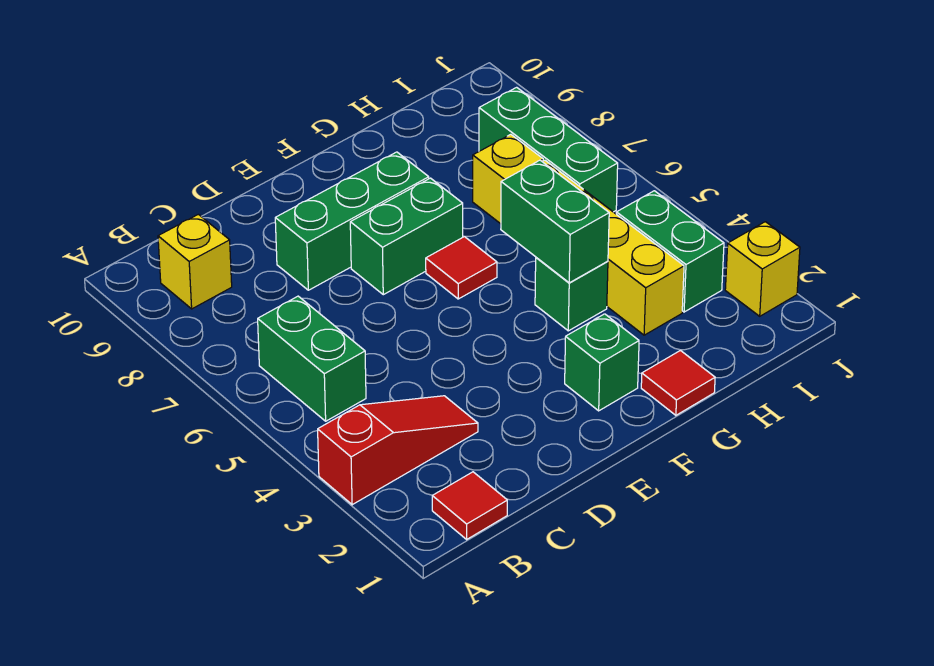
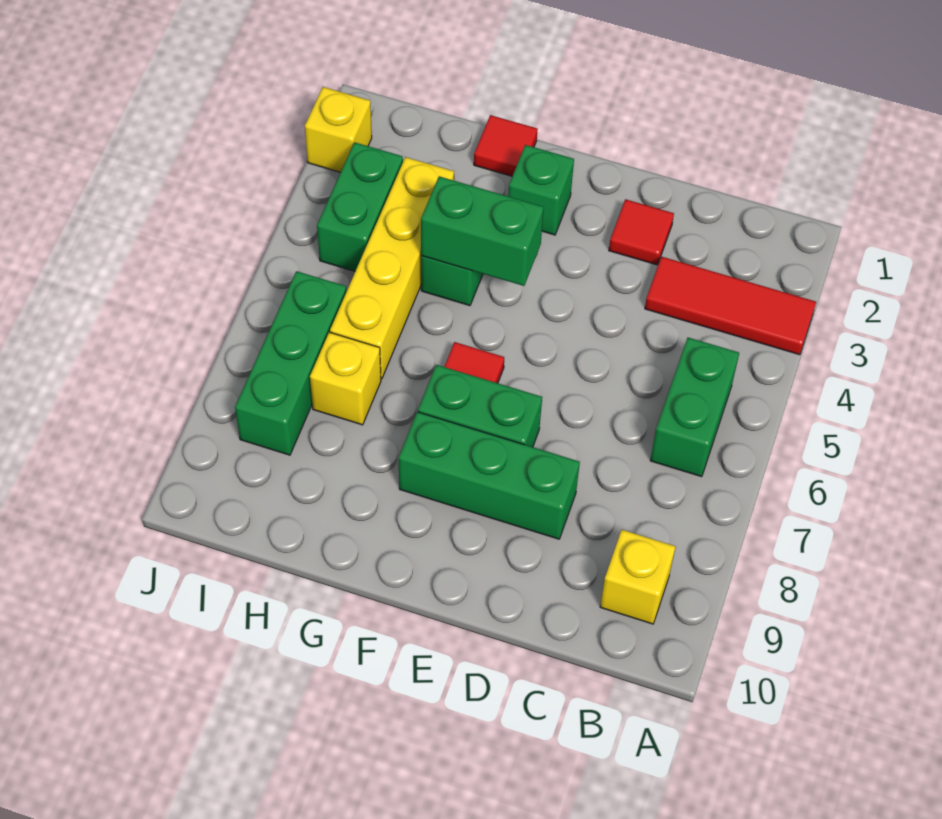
red slope A3:C3 level 1 top A -> red tile A3:C3 level 1
red tile B1 level 1 -> red tile D2 level 1
green brick G4:G5 level 2 -> green brick F4:G4 level 2

